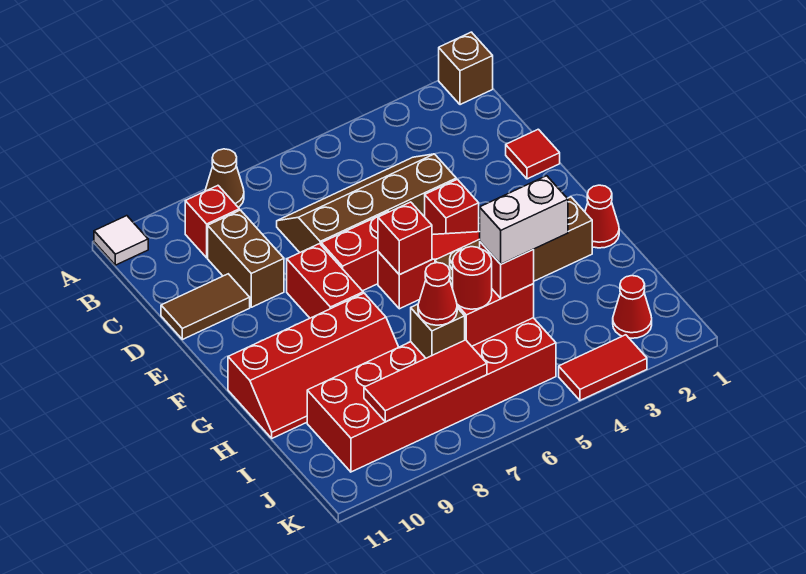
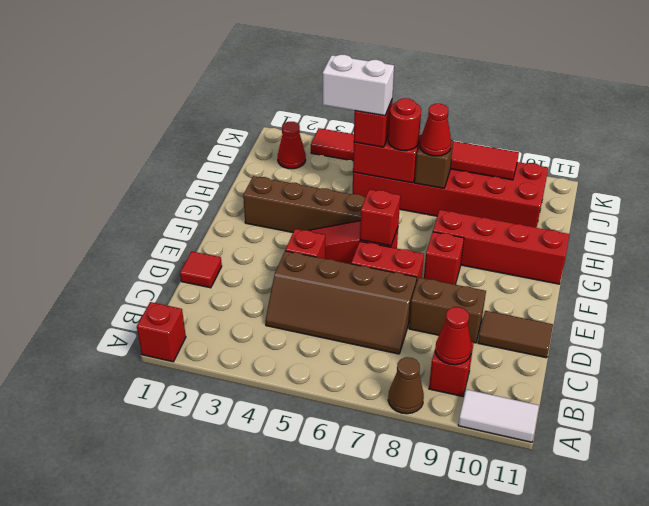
brown brick A1 level 1 -> red brick A1 level 1
white tile A11 level 1 -> white tile A10:A11 level 1
brown brick C9:D9 level 1 -> brown brick D8:D9 level 1
red brick E8:F8 level 1 -> red brick F8 level 1
red cone G1 level 1 -> red cone B9 level 2

